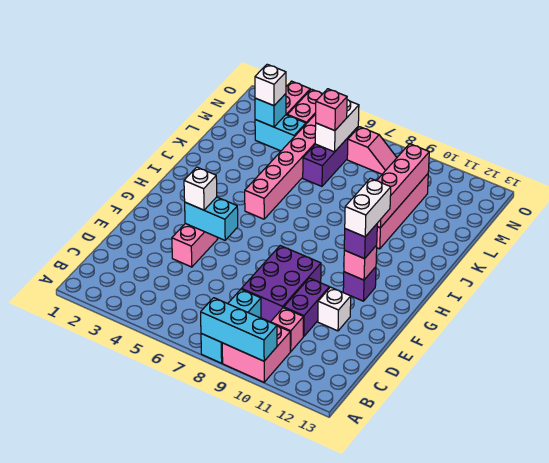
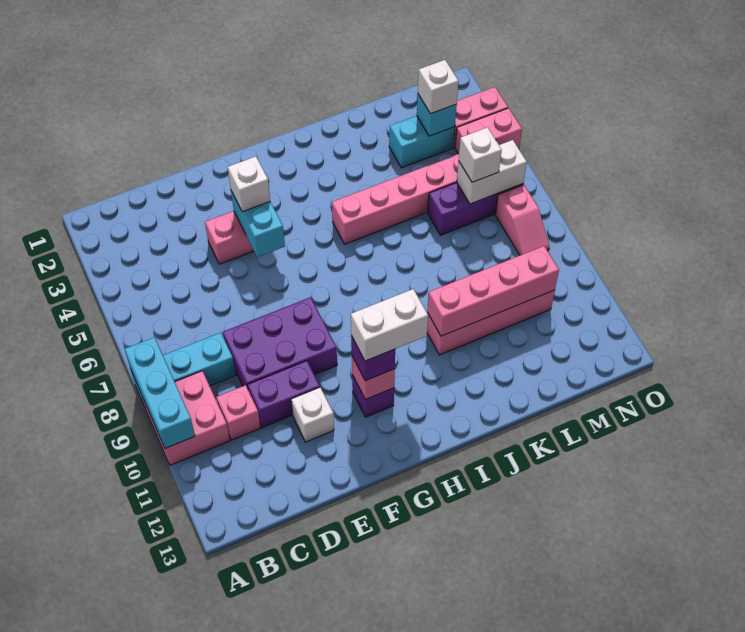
cyan brick M3:M4 level 1 -> cyan brick L3:M3 level 1
pink brick M6 level 3 -> white brick M6 level 3

